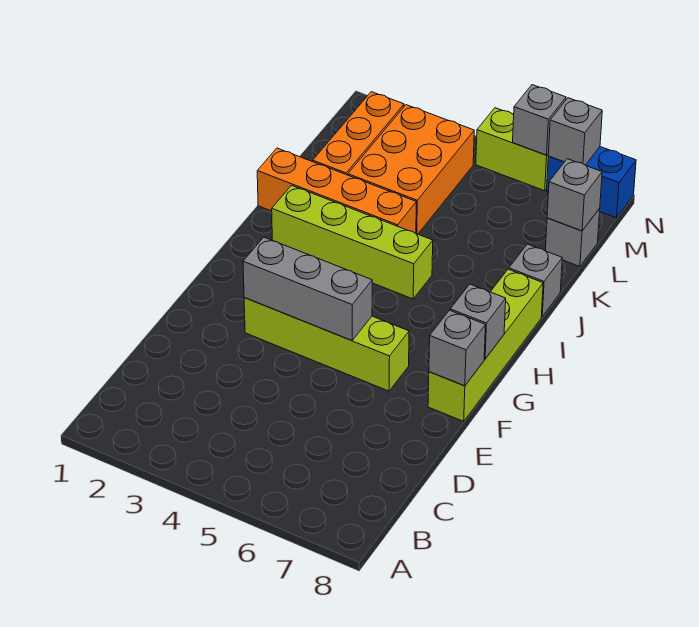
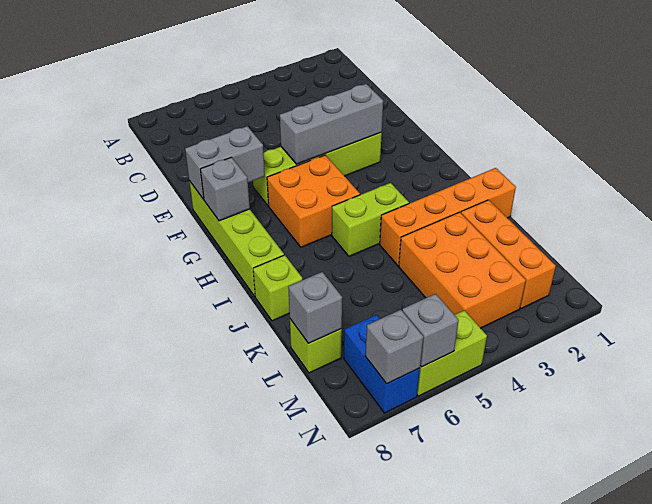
grey brick F8 level 2 -> grey brick F7:F8 level 2
none -> orange brick G5:H6 level 1
lime brick I2:I5 level 1 -> lime brick I4:I5 level 1
grey brick J8 level 1 -> lime brick J8 level 1
grey brick L8 level 1 -> lime brick L8 level 1
blue brick N7:N8 level 1 -> blue brick M7:N7 level 1

